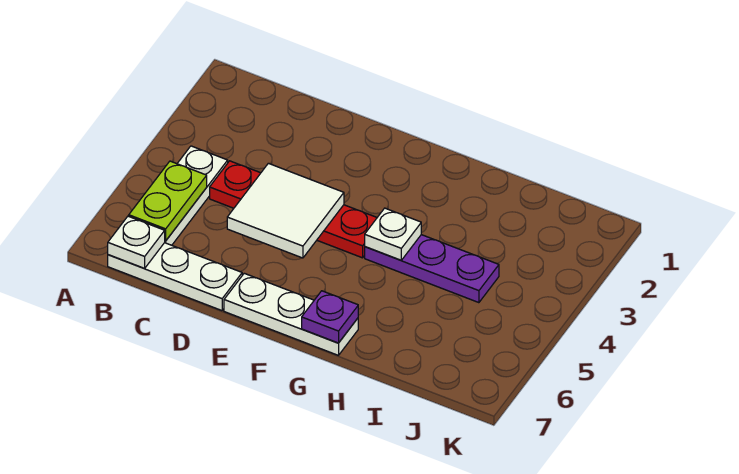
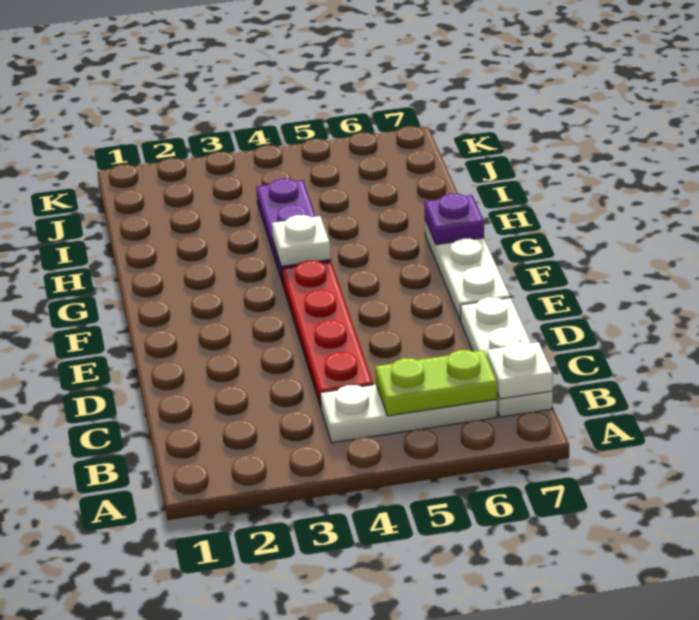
white tile D4:E5 level 2 -> none

